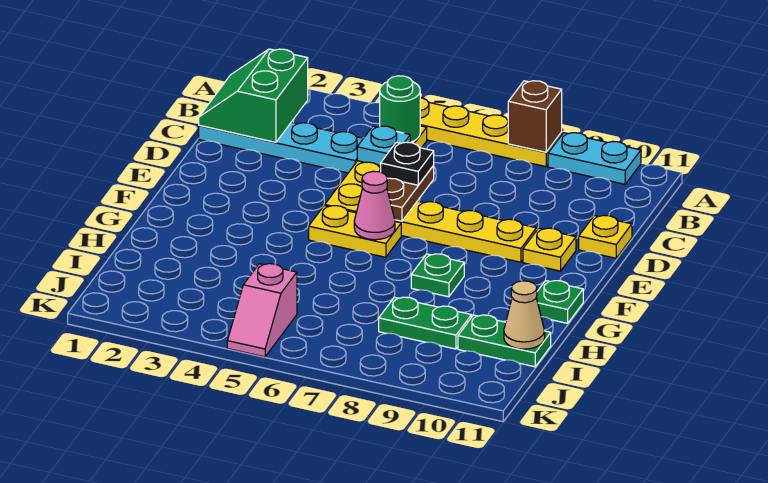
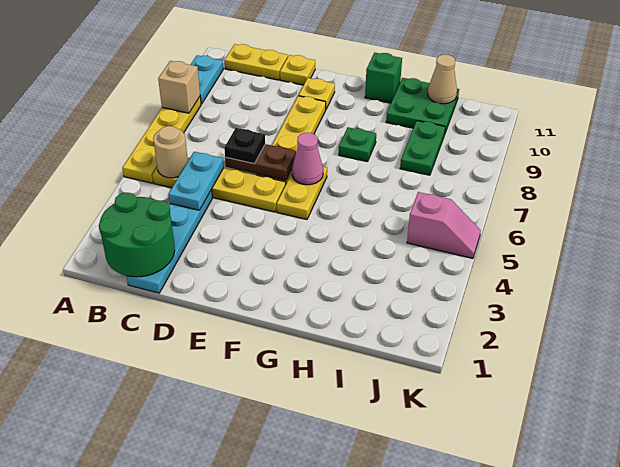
brown brick A8 level 2 -> tan brick A8 level 2
green slope B1:C2 level 2 top 2 -> green round brick B1:C2 level 2
green round brick B5 level 2 -> tan round brick B5 level 2
none -> yellow plate B11:C11 level 1
cyan plate C5 level 2 -> cyan plate C4:C5 level 2
green plate G11 level 1 -> green brick G11 level 1
green plate I10:I11 level 1 -> green plate H10:I11 level 1

